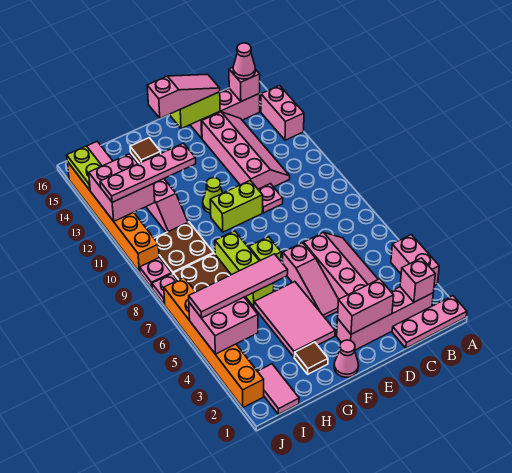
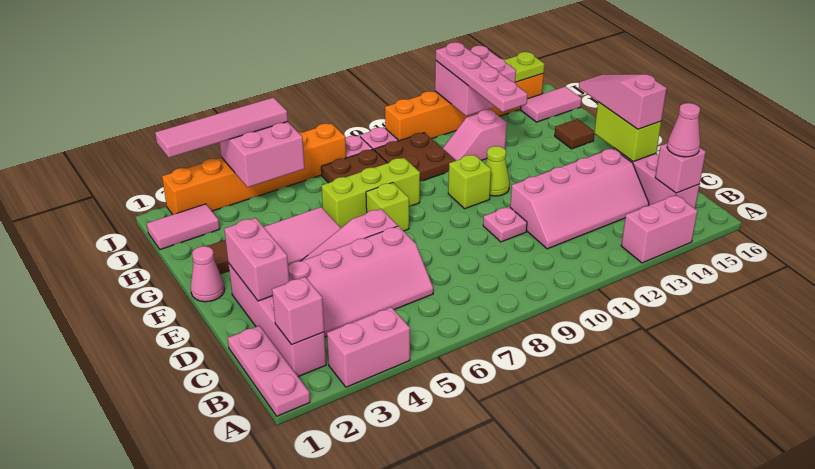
pink slope D15:F15 level 3 top F -> pink slope D15:F15 level 3 top D
lime brick E10:F10 level 1 -> lime brick F10 level 1
pink tile G5:J5 level 3 -> pink tile J2:J5 level 3

